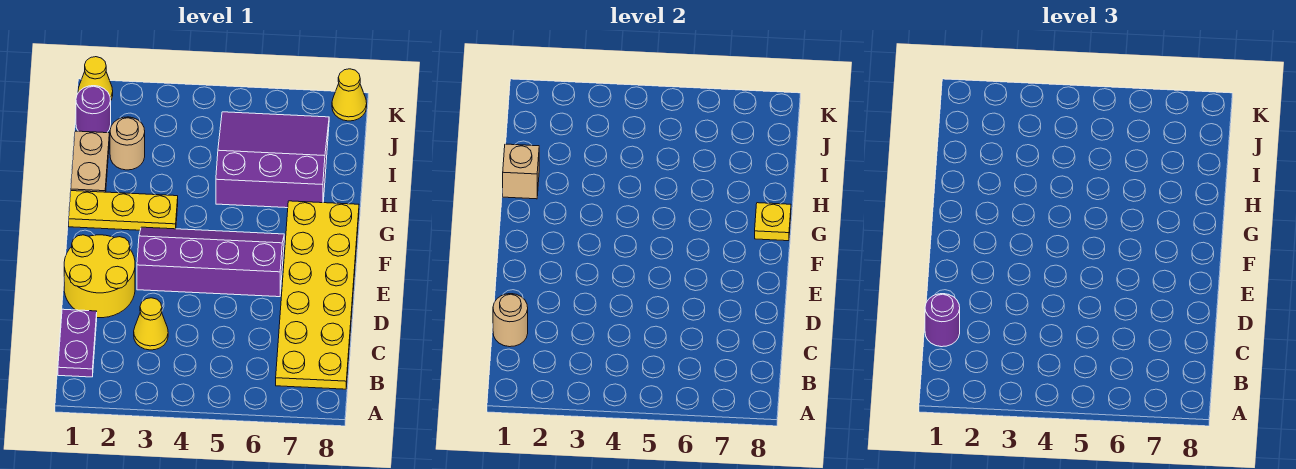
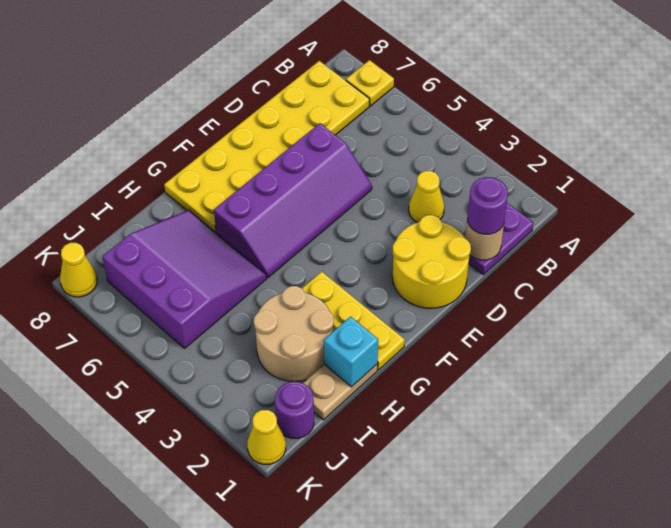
purple slope E3:F6 level 1 top E -> purple slope D5:G6 level 1 top 6
yellow plate G8 level 2 -> yellow plate A7 level 1
tan brick H1 level 2 -> cyan brick H1 level 2
purple slope H5:J7 level 1 top H -> purple slope H5:J7 level 1 top J
tan round brick I2 level 1 -> tan round brick H2:I3 level 1

